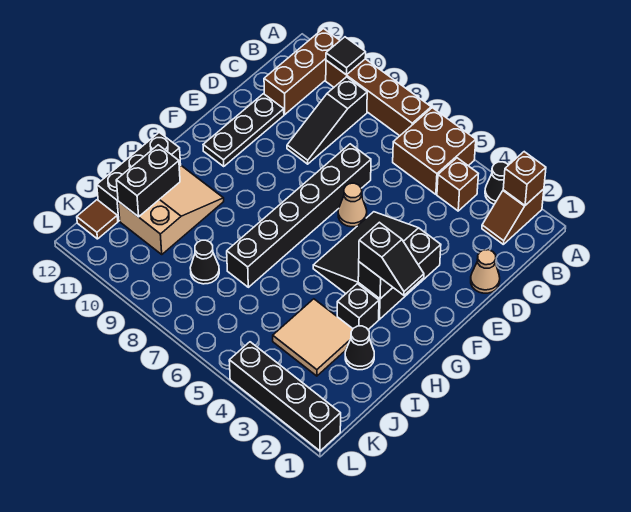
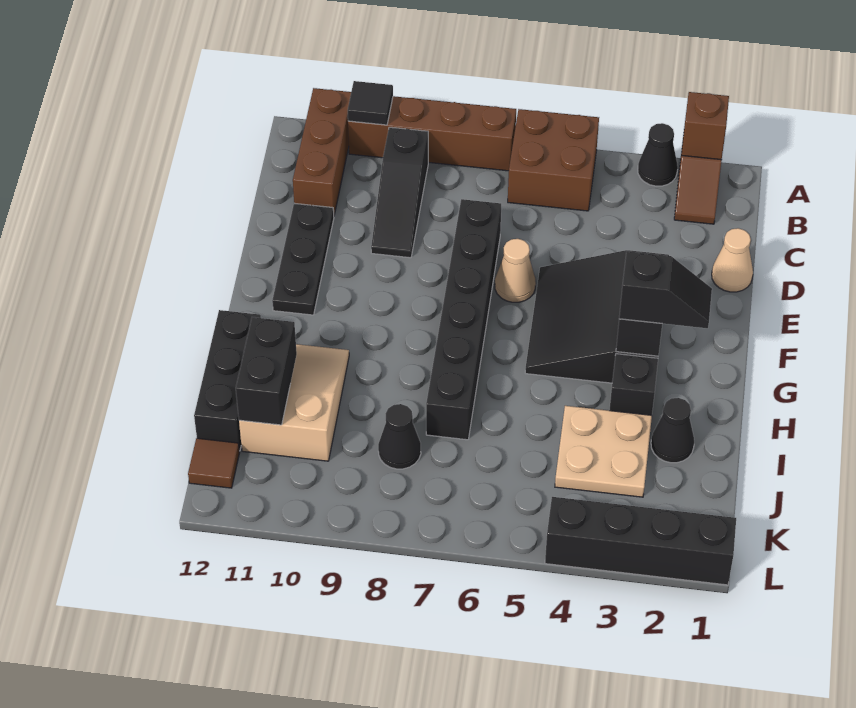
brown brick B4 level 1 -> none
tan tile I3:J4 level 1 -> tan plate I3:J4 level 1

